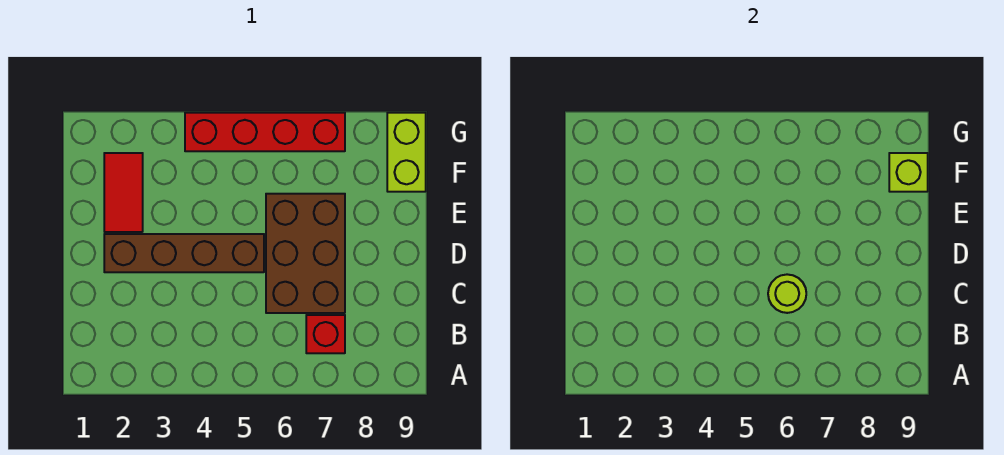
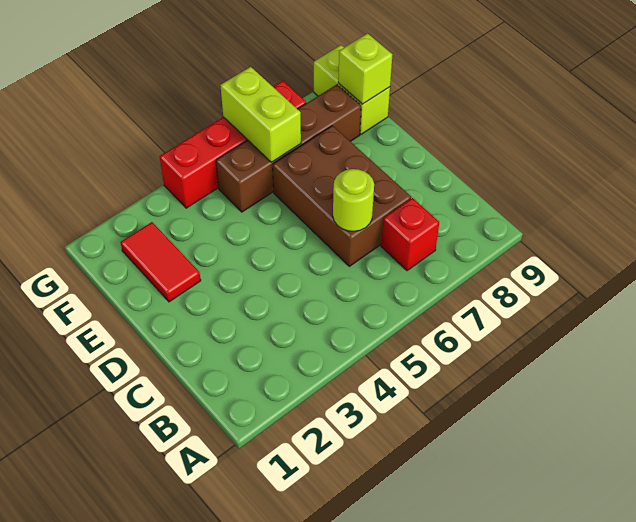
brown brick D2:D5 level 1 -> brown brick F5:F8 level 1
none -> lime brick F6:G6 level 2

